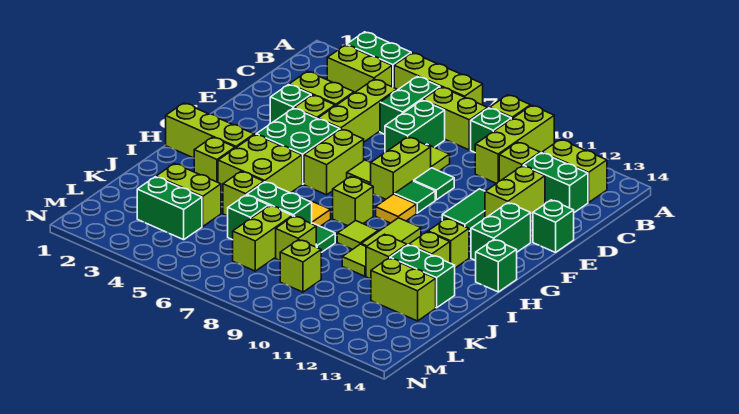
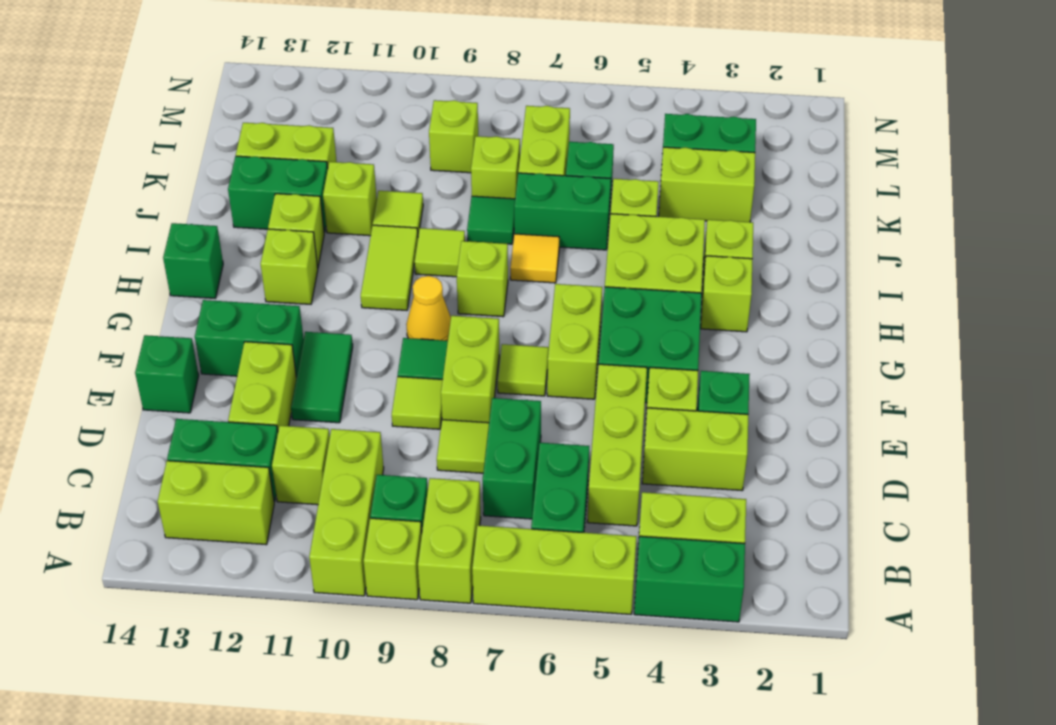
lime brick B7:B8 level 1 -> lime brick A8:B8 level 1
green tile E9 level 1 -> lime tile E9 level 1
green brick F13:G13 level 1 -> green brick F12:F13 level 1
yellow tile G9 level 1 -> yellow cone G9 level 1
lime brick H1:H3 level 1 -> lime brick H3 level 1

